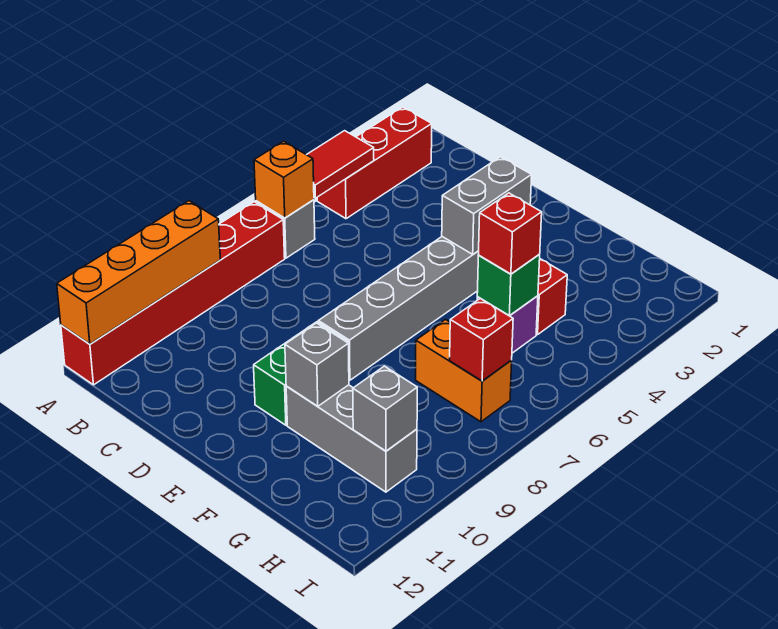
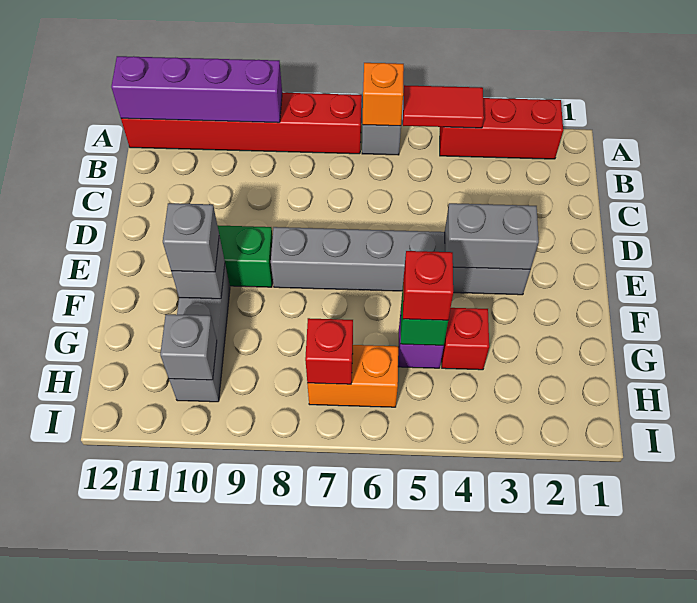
orange brick A9:A12 level 2 -> purple brick A9:A12 level 2
none -> grey brick F10 level 3
orange brick G7:H7 level 1 -> orange brick H6:H7 level 1

